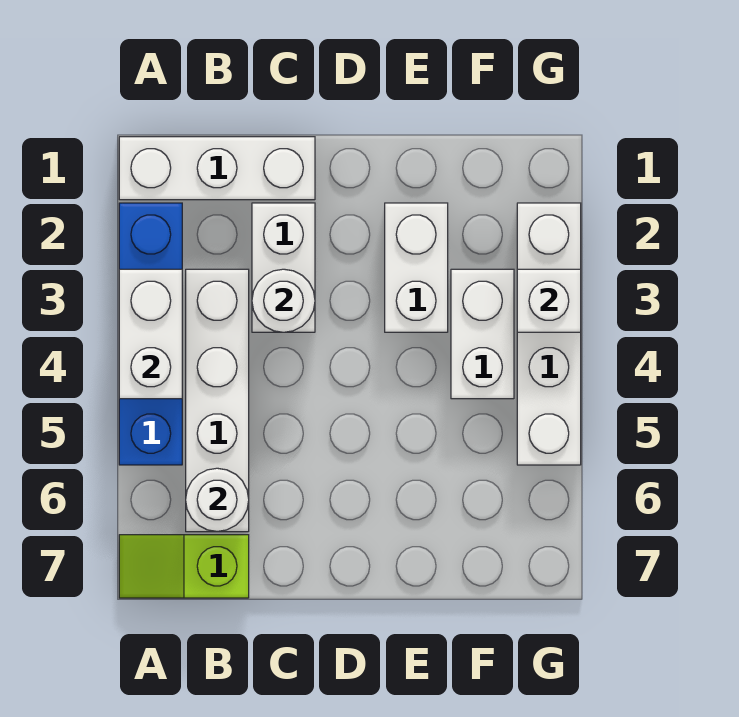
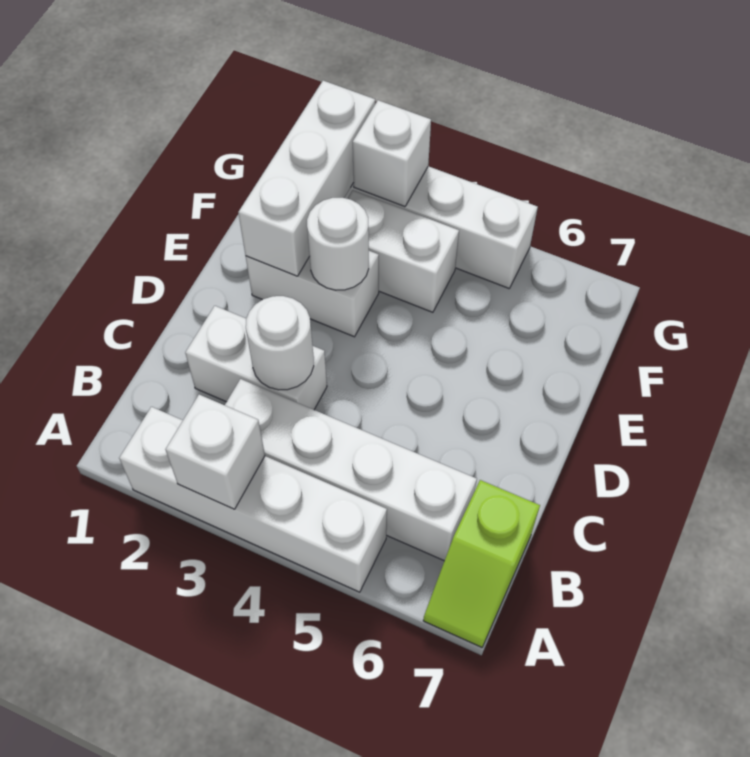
white brick A1:C1 level 1 -> white brick E2:G2 level 2
blue brick A2:A5 level 1 -> white brick A2:A5 level 1
white brick A3:A4 level 2 -> white brick A3 level 2
white round brick B6 level 2 -> white round brick E3 level 2

